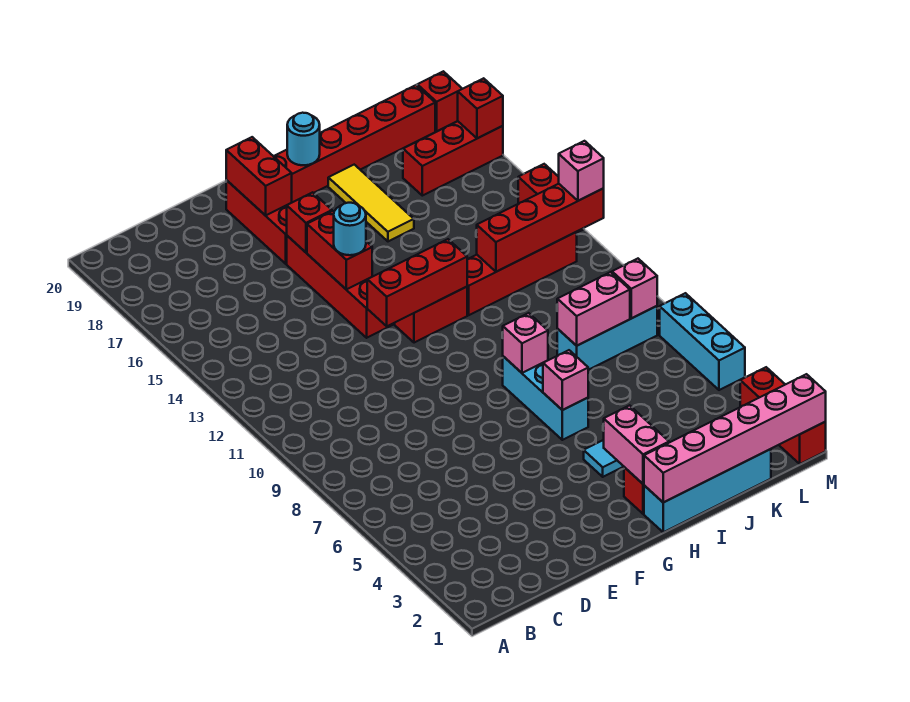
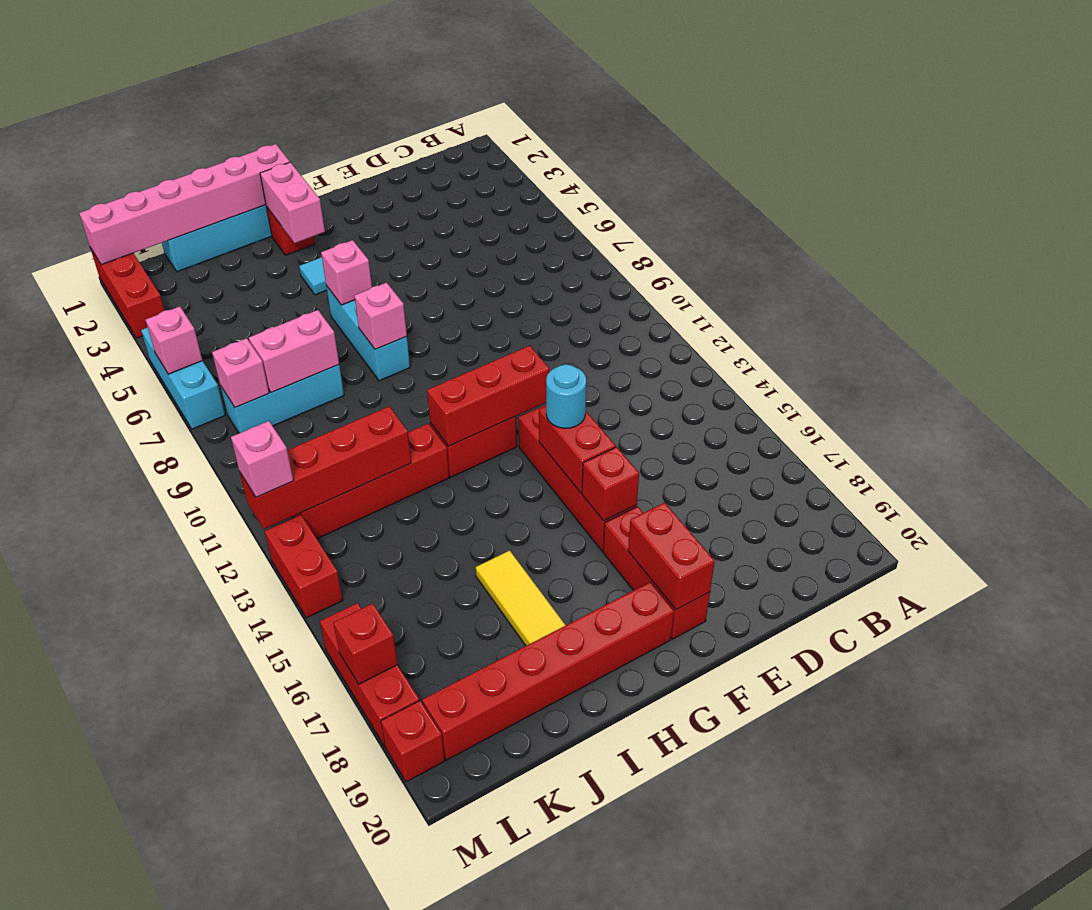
cyan round brick H19 level 2 -> none
red brick K17:M17 level 1 -> red brick M16:M18 level 1
none -> pink brick M6 level 2

